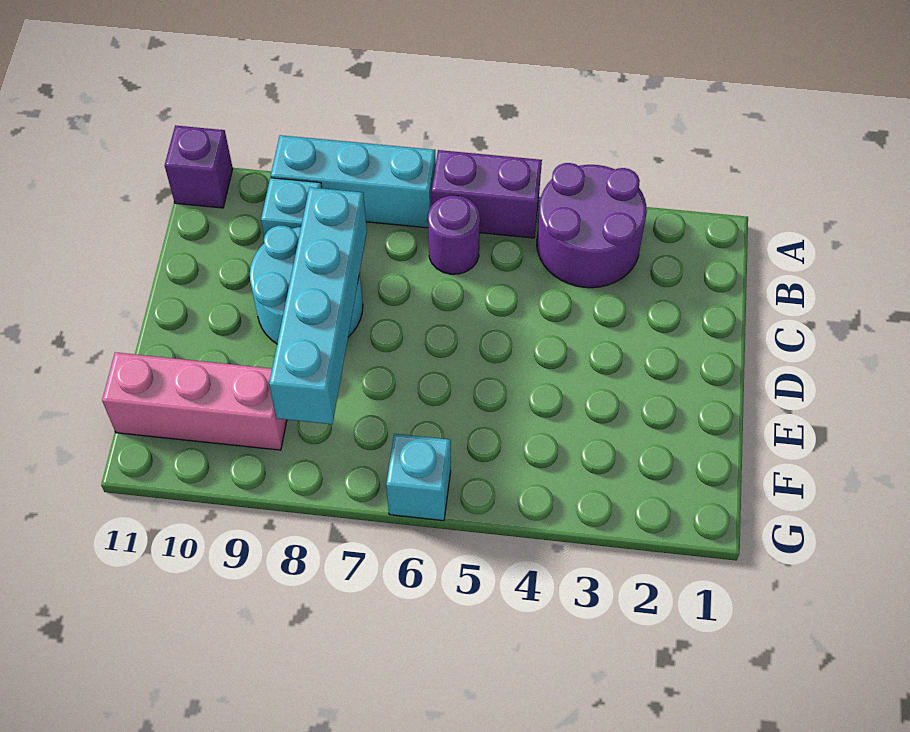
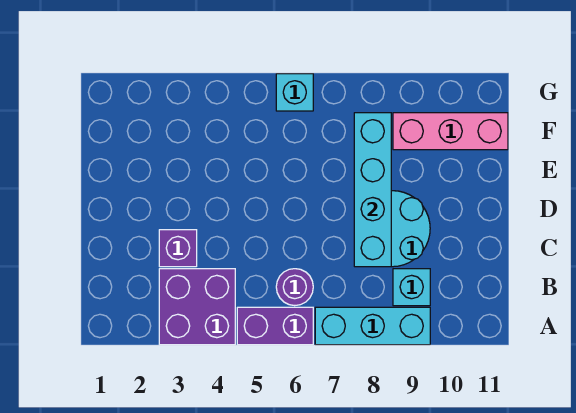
purple round brick A3:B4 level 1 -> purple brick A3:B4 level 1
purple brick A11 level 1 -> purple brick C3 level 1

